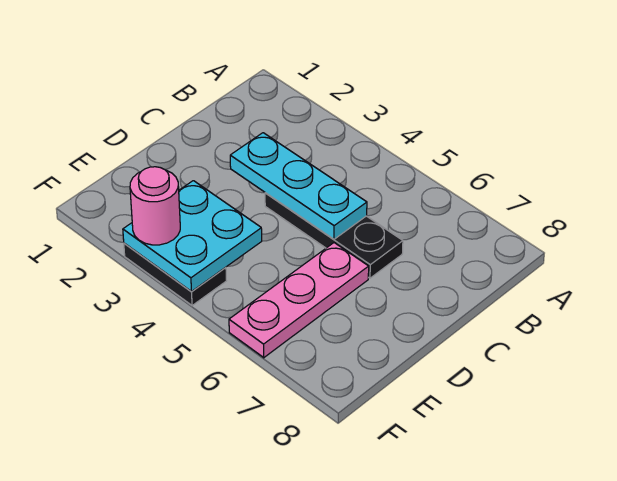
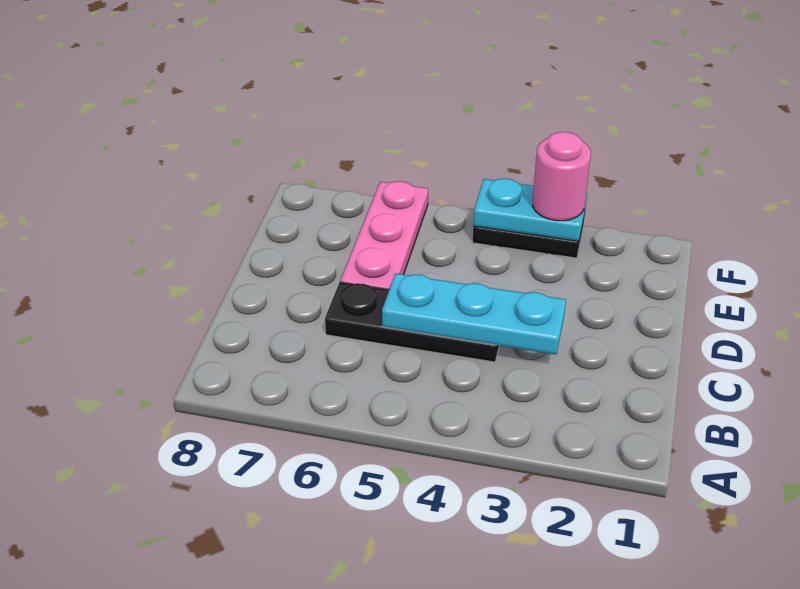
cyan plate E3:F4 level 2 -> cyan plate F3:F4 level 2

